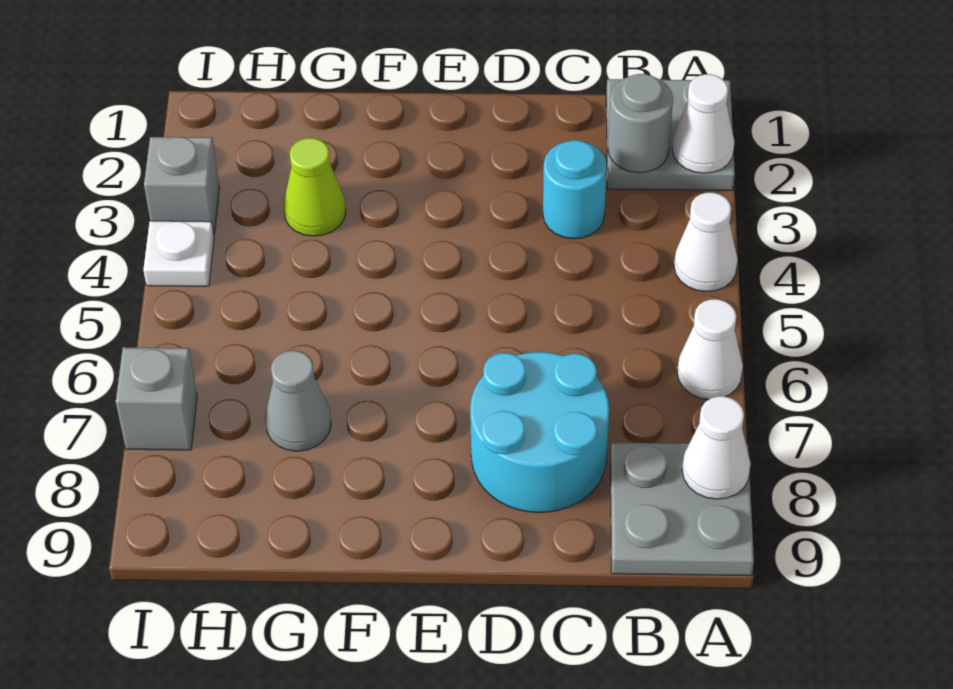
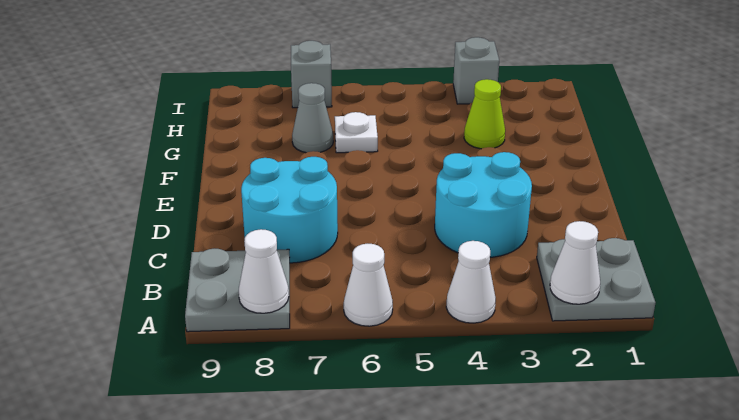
grey round brick B2 level 2 -> none
cyan round brick C3 level 1 -> cyan round brick C3:D4 level 1
white plate I4 level 1 -> white plate G6 level 1

